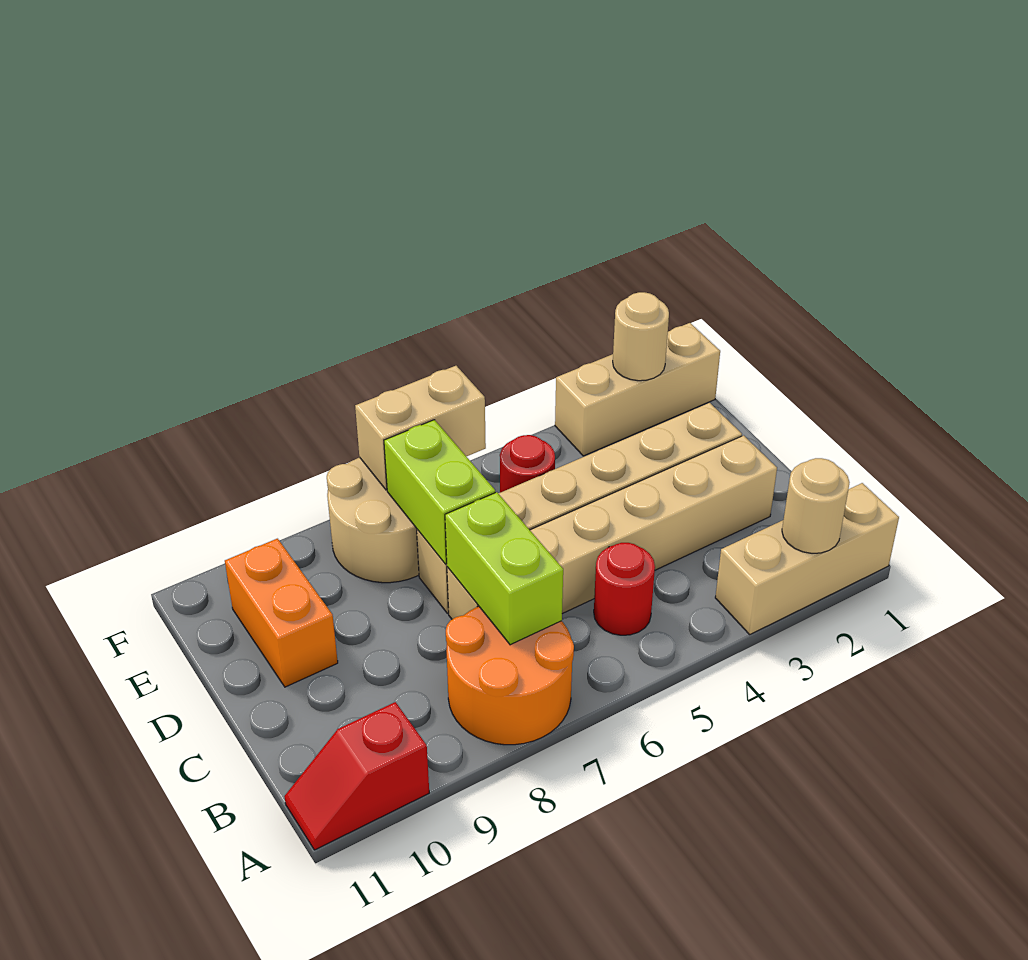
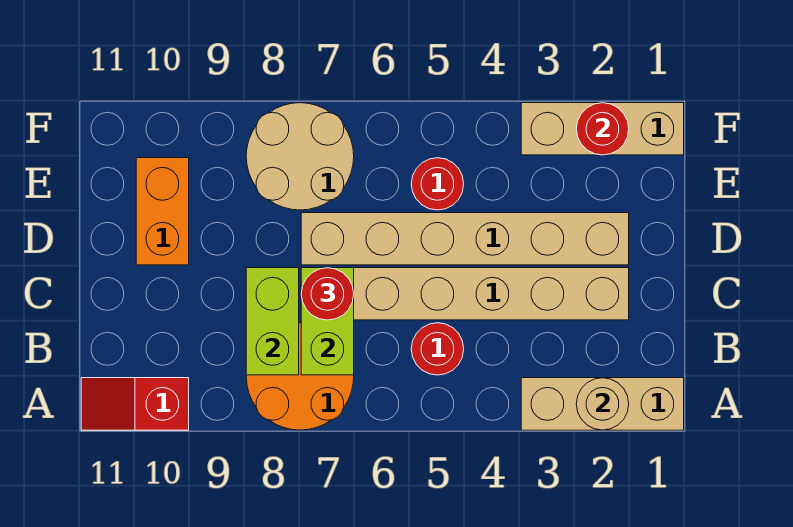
none -> red round brick C7 level 3
lime brick D7:E7 level 2 -> lime brick B8:C8 level 2
tan round brick F2 level 2 -> red round brick F2 level 2
tan brick F6:F7 level 2 -> none

